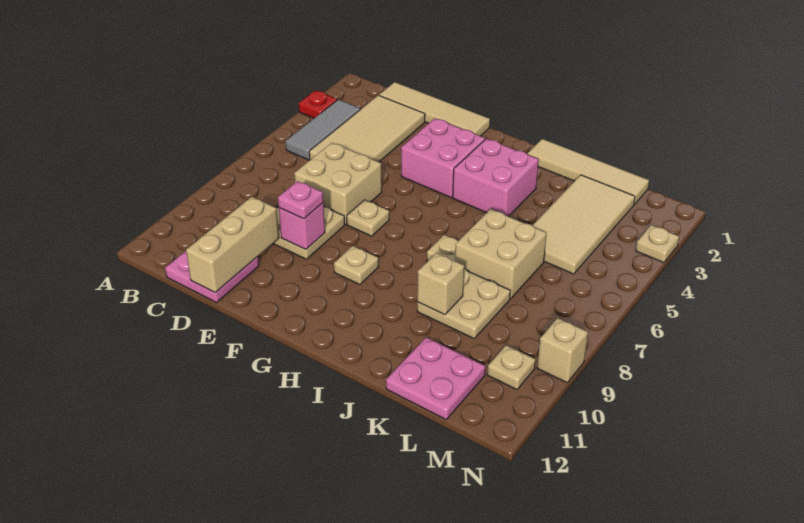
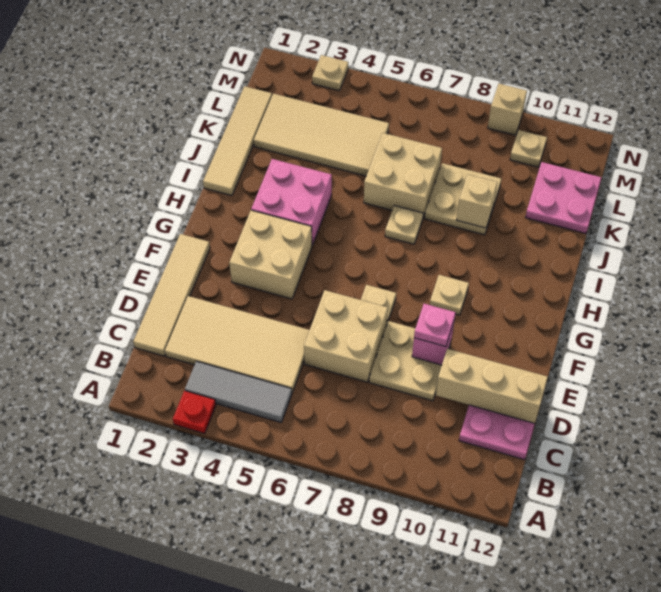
pink brick F3:G4 level 1 -> tan brick F3:G4 level 1

